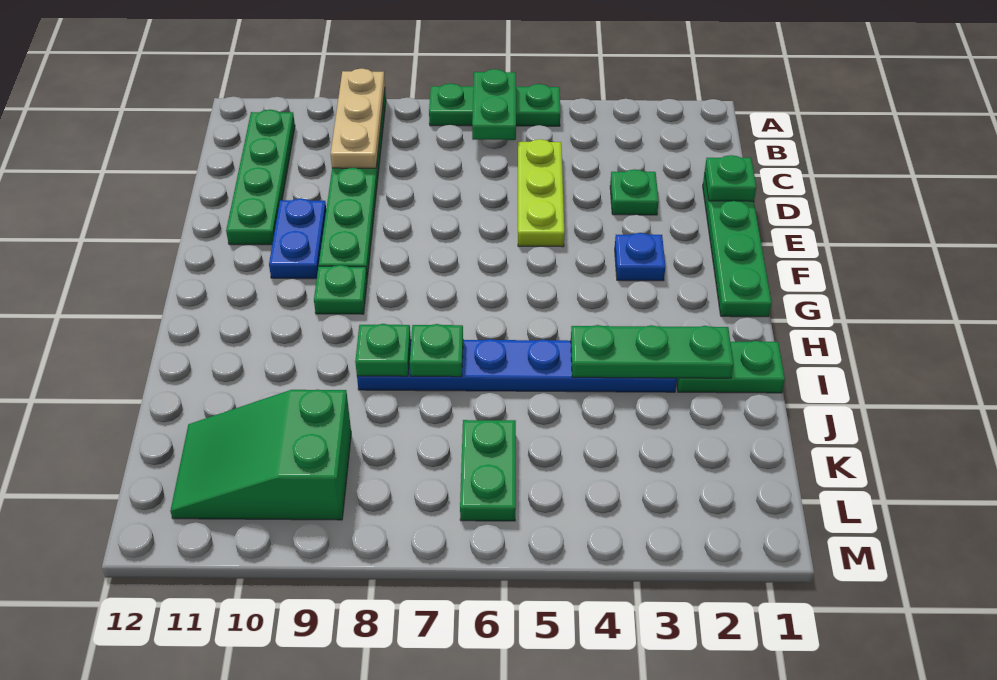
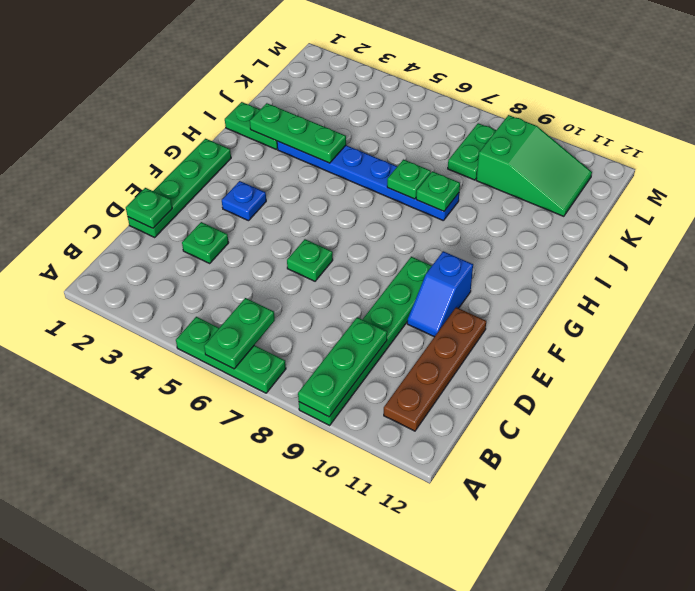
tan plate A9:C9 level 2 -> green plate A9:C9 level 2
green plate B11:E11 level 1 -> brown plate B11:E11 level 1
lime plate C5:E5 level 1 -> none
blue plate E10:F10 level 1 -> blue slope E10:F10 level 1 top F
green plate G9 level 1 -> green plate E6 level 1
green plate K6:L6 level 1 -> green plate K8:L8 level 1

